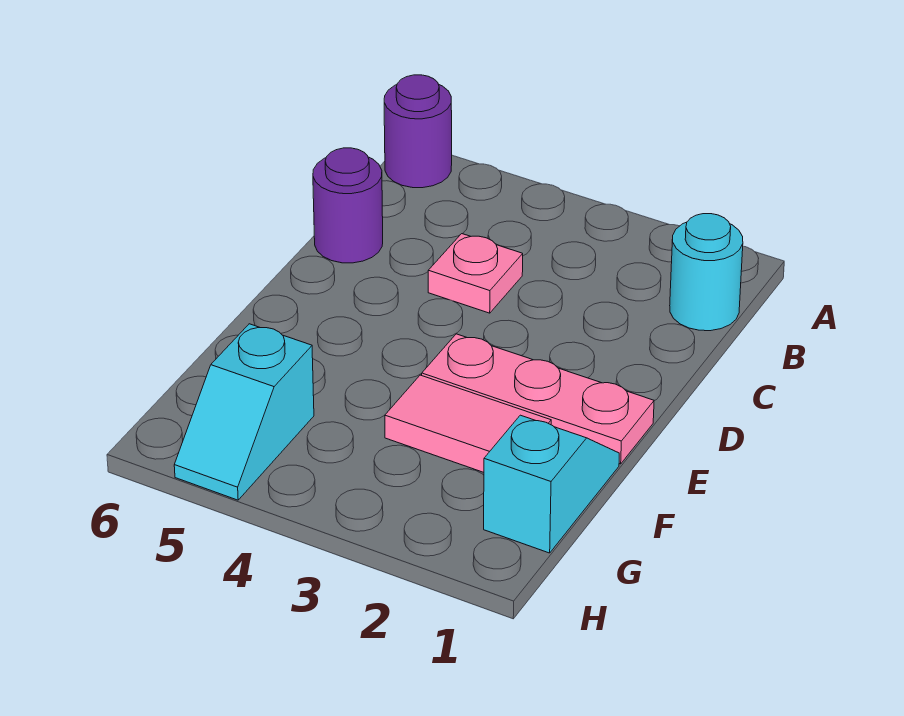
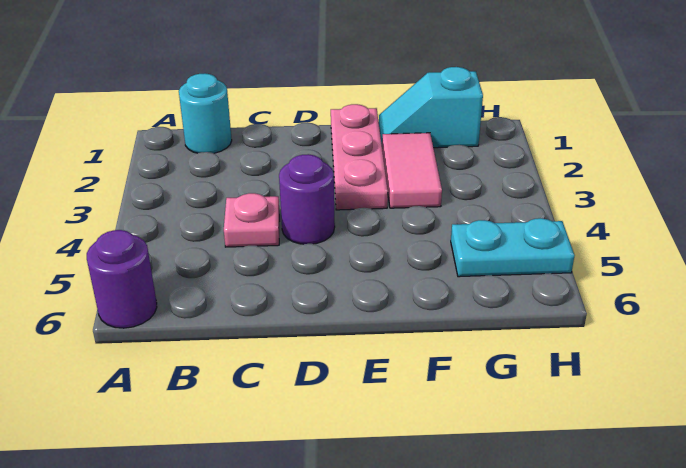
purple round brick C6 level 1 -> purple round brick D4 level 1
cyan slope G5:H5 level 1 top G -> cyan plate G5:H5 level 1

